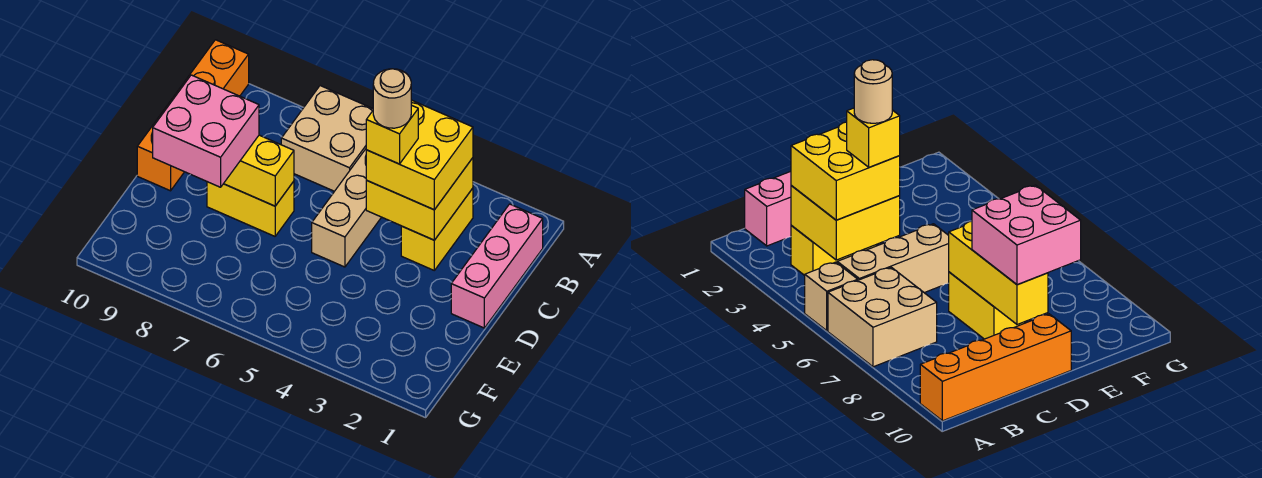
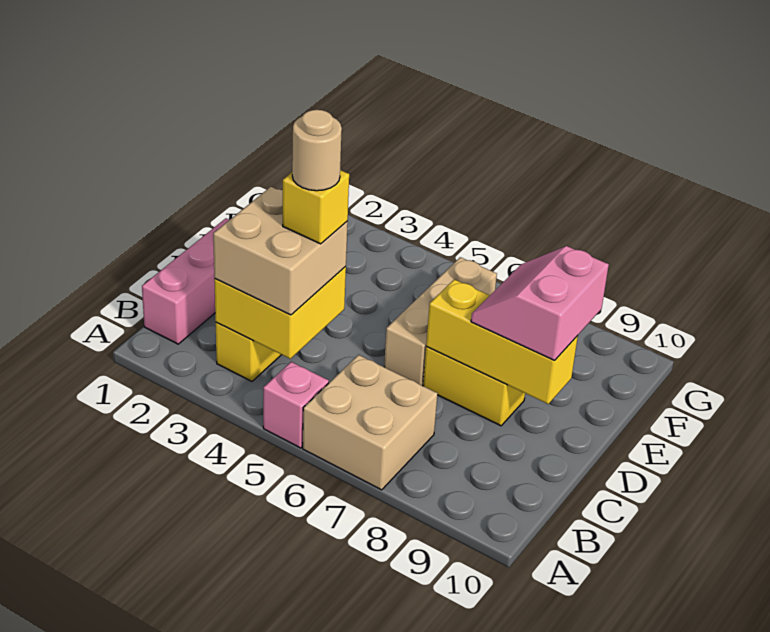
tan brick A5 level 1 -> pink brick A5 level 1
orange brick A10:D10 level 1 -> none
yellow brick B3:C4 level 3 -> tan brick B3:C4 level 3
tan brick B5:D5 level 1 -> tan brick D6:F6 level 1
pink brick D8:E9 level 3 -> pink slope D8:E9 level 3 top 9

